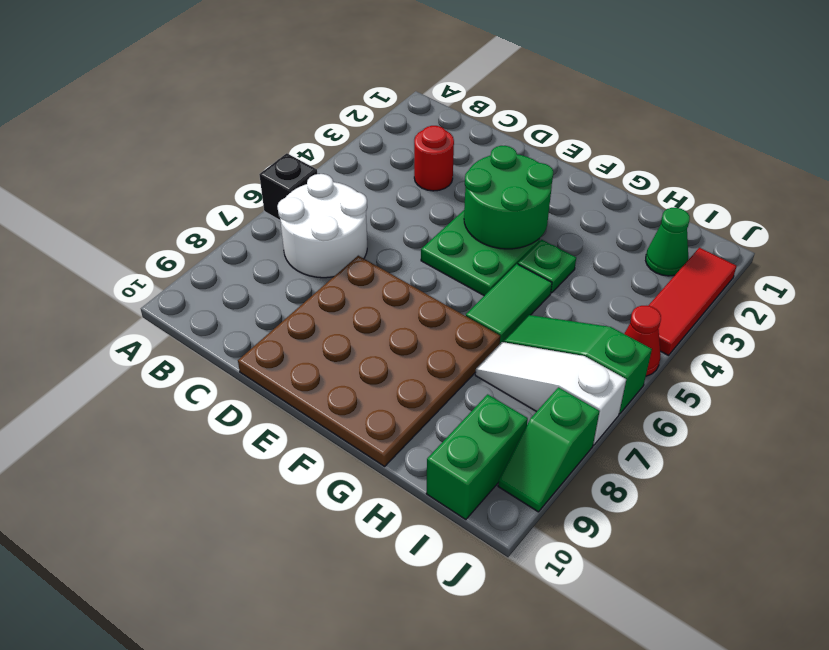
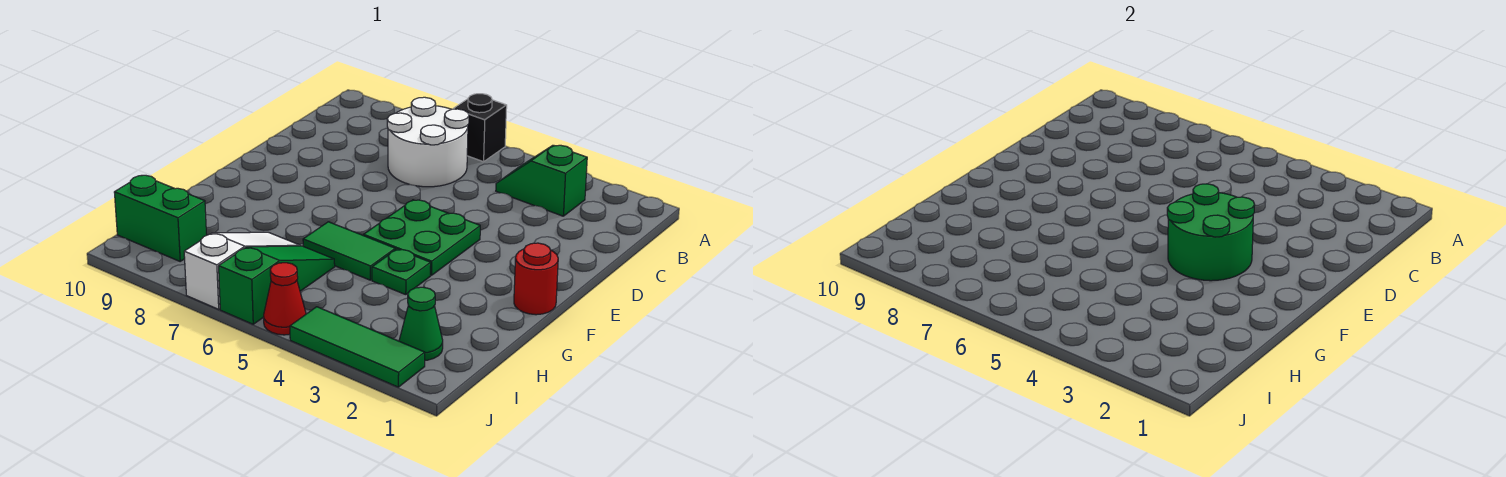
red round brick C3 level 1 -> red round brick F1 level 1
brown plate D7:G10 level 1 -> none
red tile J2:J4 level 1 -> green tile J2:J4 level 1
green slope J8:J9 level 1 top 8 -> green slope B3:B4 level 1 top 3

